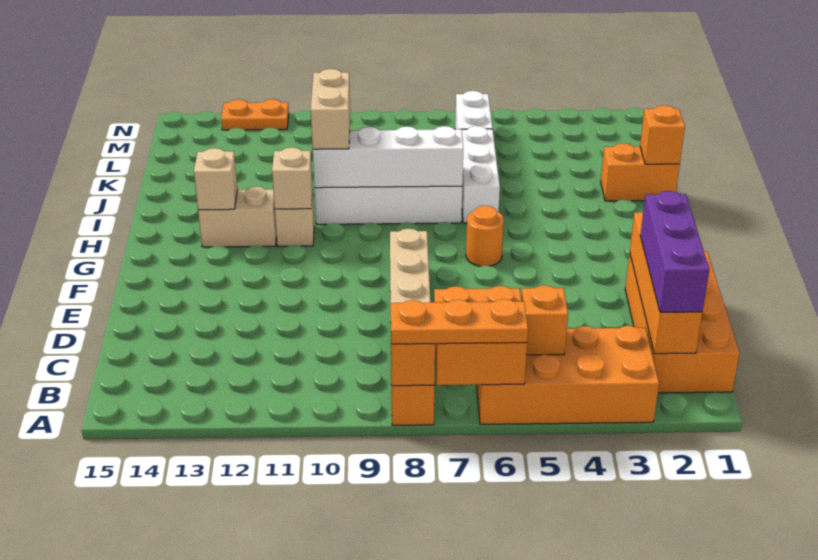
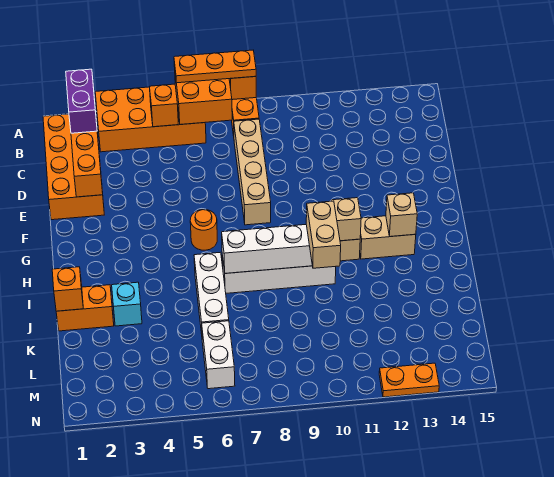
purple brick B2:D2 level 3 -> purple brick B2:C2 level 3
none -> cyan brick J3 level 1

